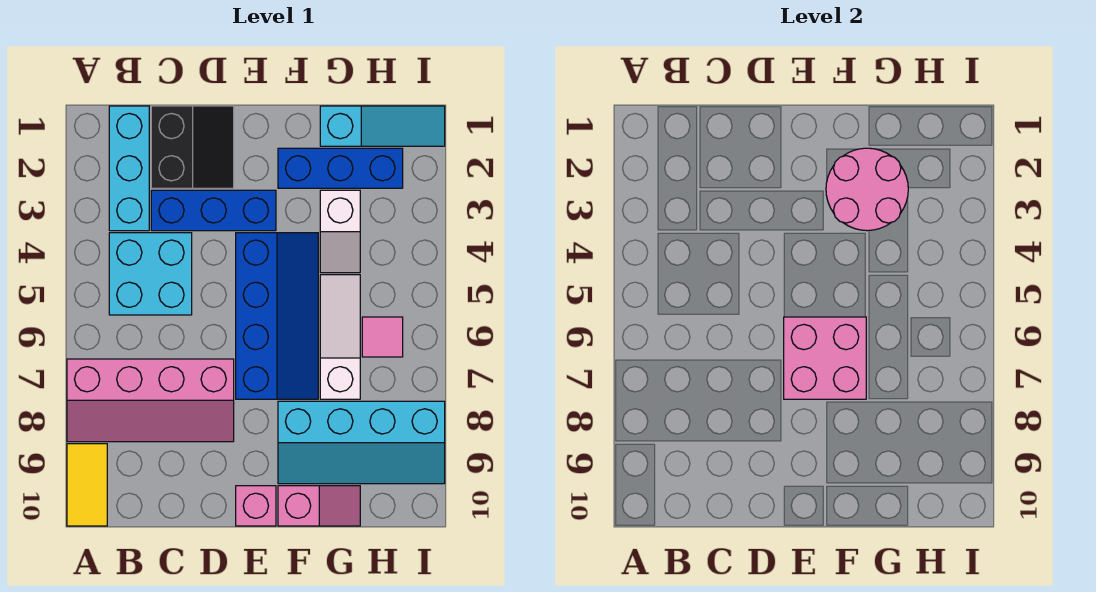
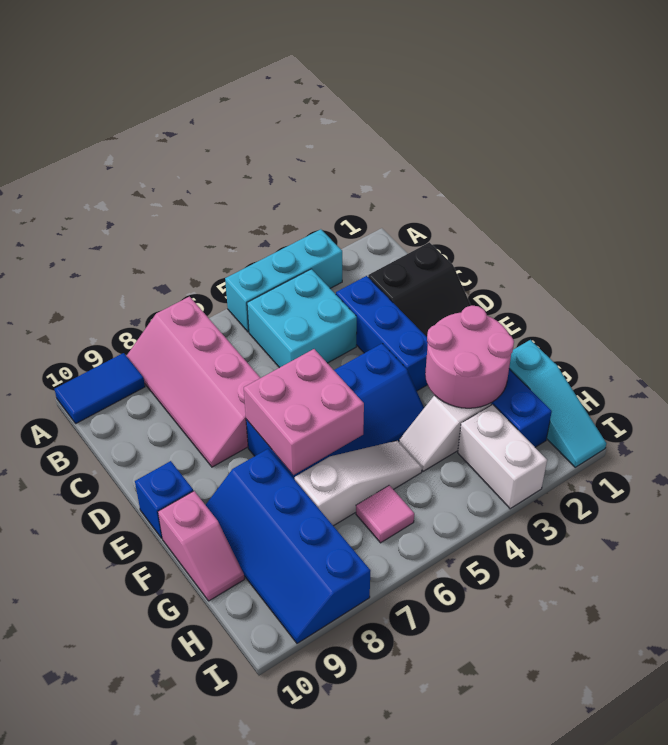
yellow tile A9:A10 level 1 -> blue tile A9:A10 level 1
cyan brick B1:B3 level 1 -> cyan brick A3:A5 level 1
pink brick E10 level 1 -> blue brick E10 level 1
cyan slope F8:I9 level 1 top 8 -> blue slope F8:I9 level 1 top 8
none -> white brick H3:I3 level 1

